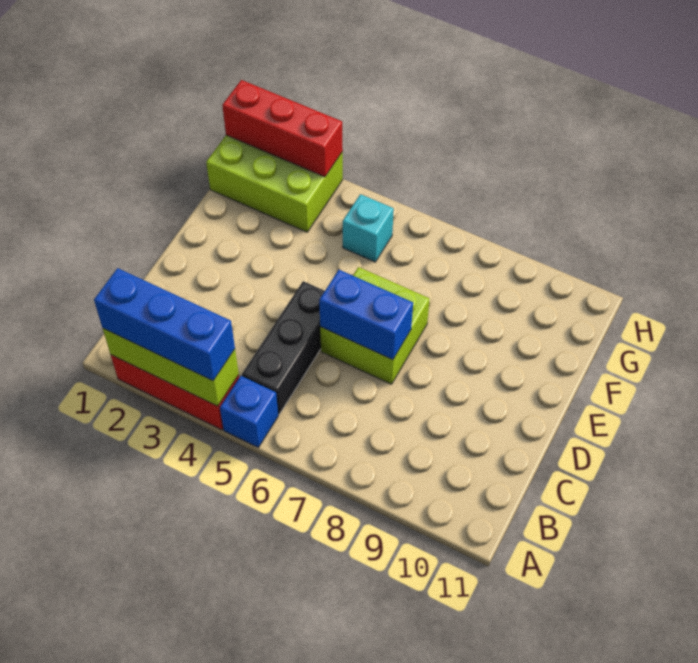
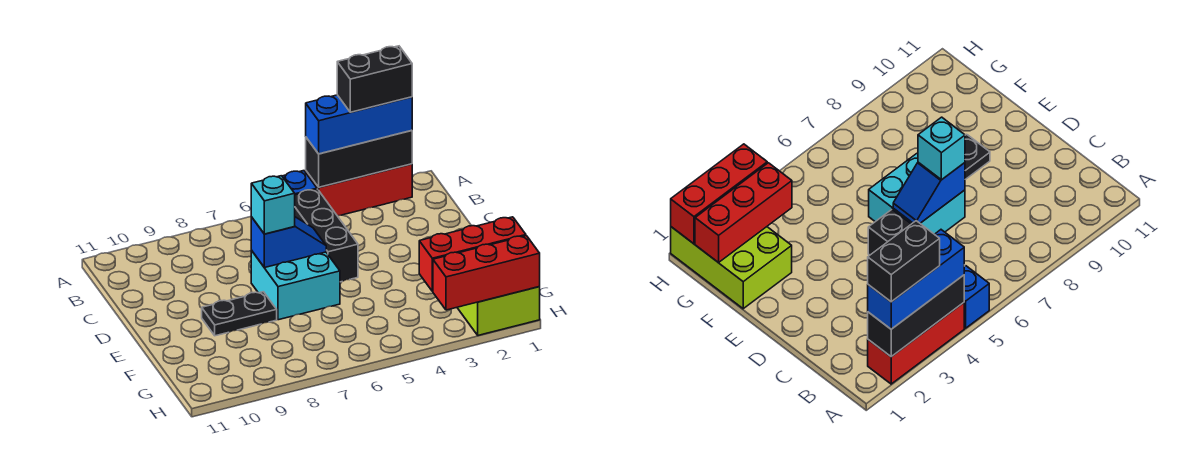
lime brick A2:A4 level 2 -> black brick A2:A4 level 2
none -> black brick A2:A3 level 4
lime brick D6:E7 level 1 -> cyan brick D6:E7 level 1
blue brick D6:D7 level 2 -> blue slope D6:D7 level 2 top 7
none -> black plate E8:E9 level 1
lime brick G1:H3 level 1 -> lime brick F1:H2 level 1
none -> red brick G1:G3 level 2
cyan brick G5 level 1 -> cyan brick D7 level 3

